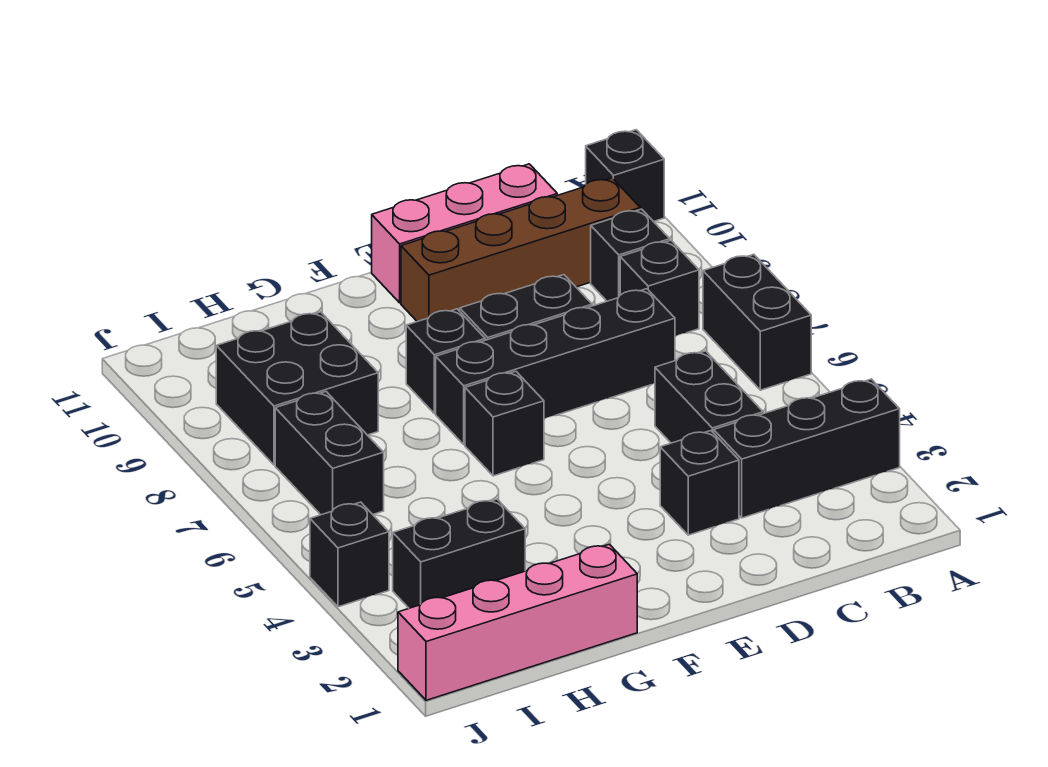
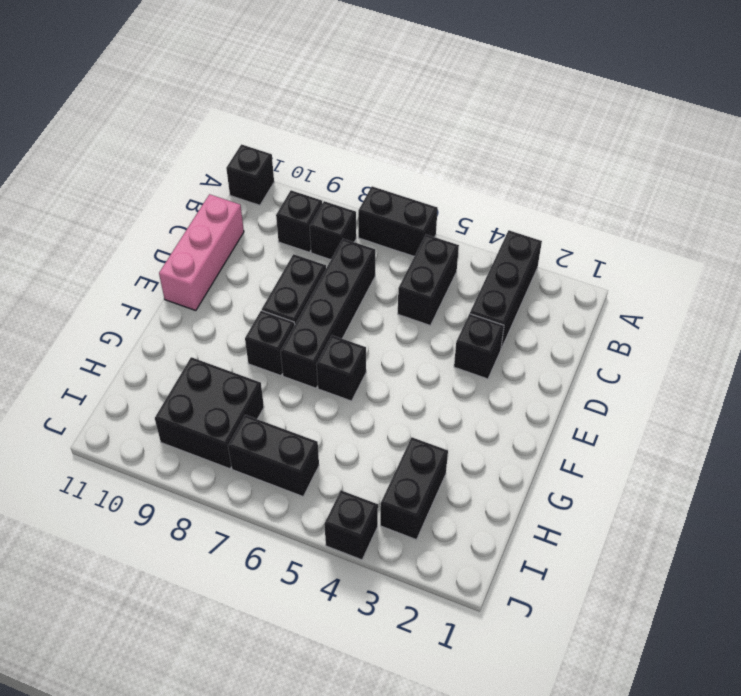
brown brick B10:E10 level 1 -> none
black brick C4:C5 level 1 -> black brick B5:C5 level 1
pink brick G1:J1 level 1 -> none

